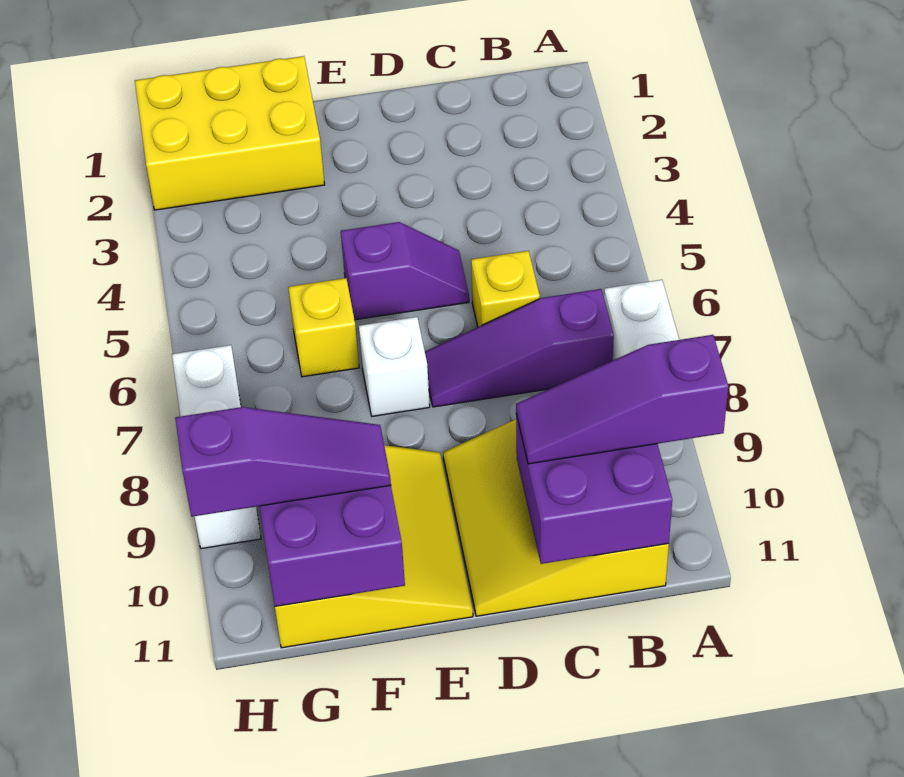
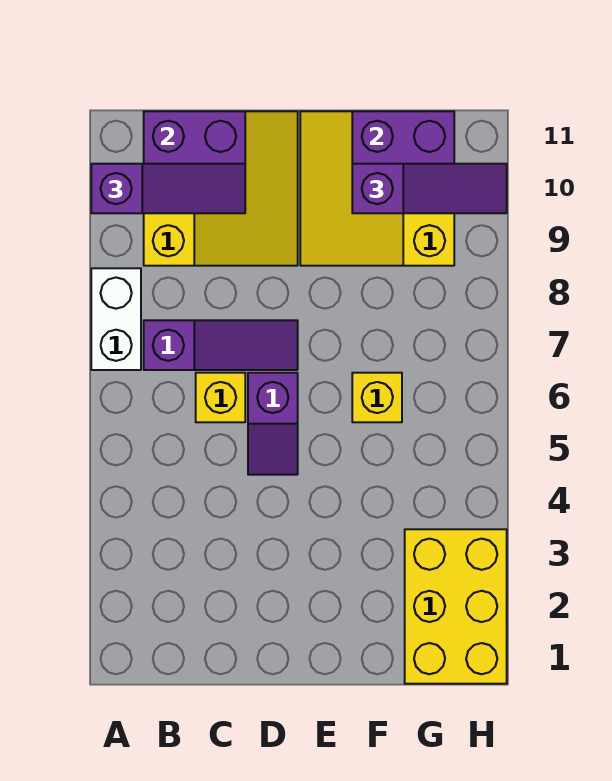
purple slope D5:E5 level 1 top E -> purple slope D5:D6 level 1 top 6
white brick E7 level 1 -> none
yellow brick F1:H2 level 1 -> yellow brick G1:H3 level 1
purple slope F10:H10 level 3 top H -> purple slope F10:H10 level 3 top F
white brick H7:H9 level 1 -> none

